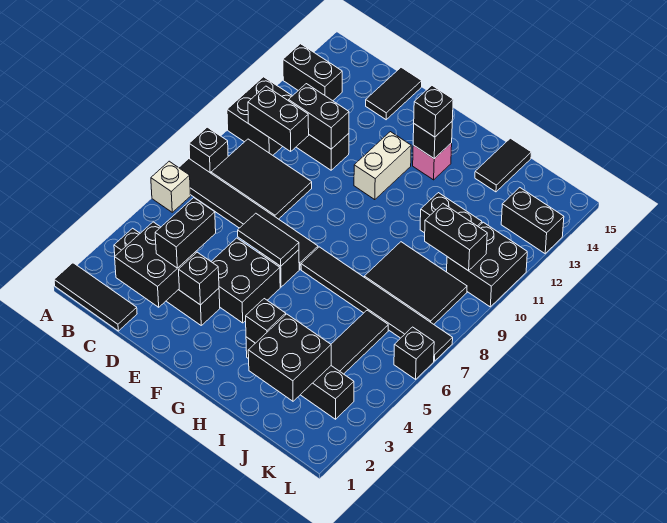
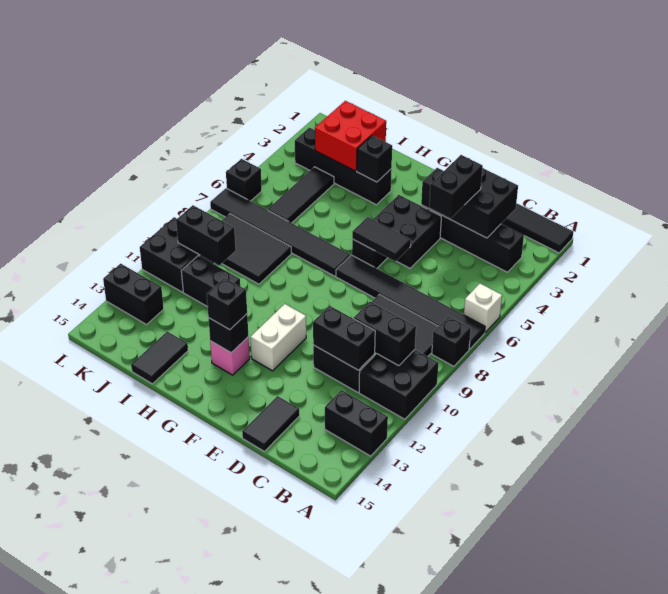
black brick I2:J3 level 2 -> red brick I2:J3 level 2

